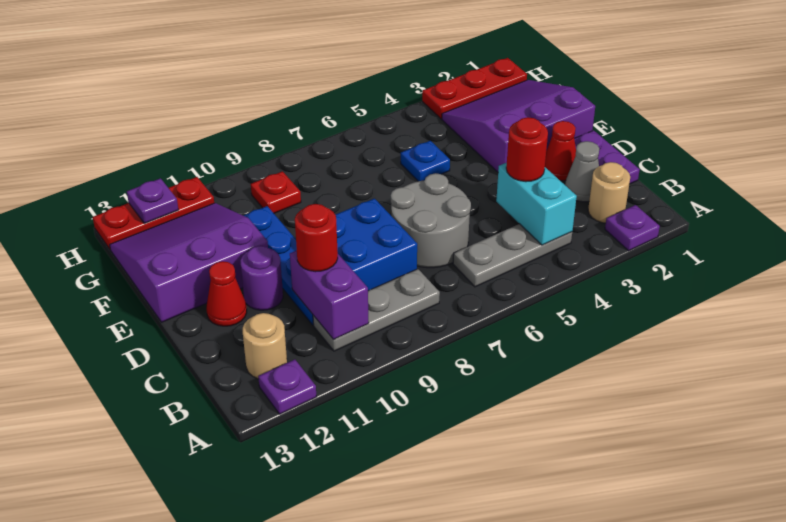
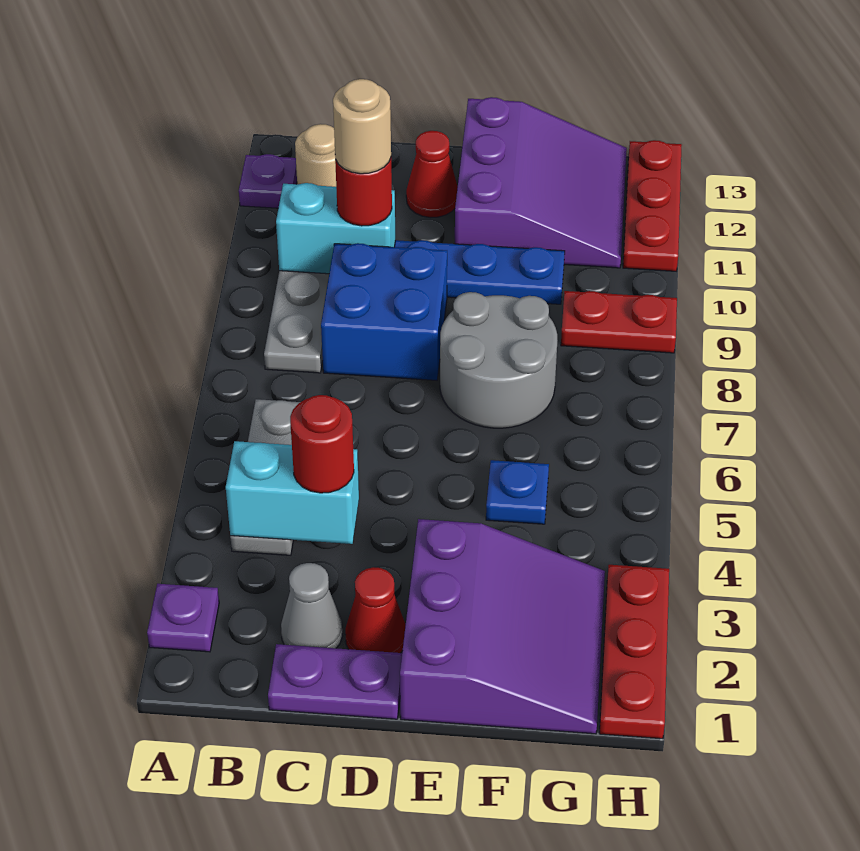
tan round brick B2 level 1 -> tan round brick C10 level 4
purple brick B10:C10 level 2 -> cyan brick B10:C10 level 2
grey round brick C6:D7 level 1 -> grey round brick E7:F8 level 1
purple round brick D11 level 1 -> none
red plate G9 level 1 -> red plate G9:H9 level 1
purple plate H12 level 2 -> none

